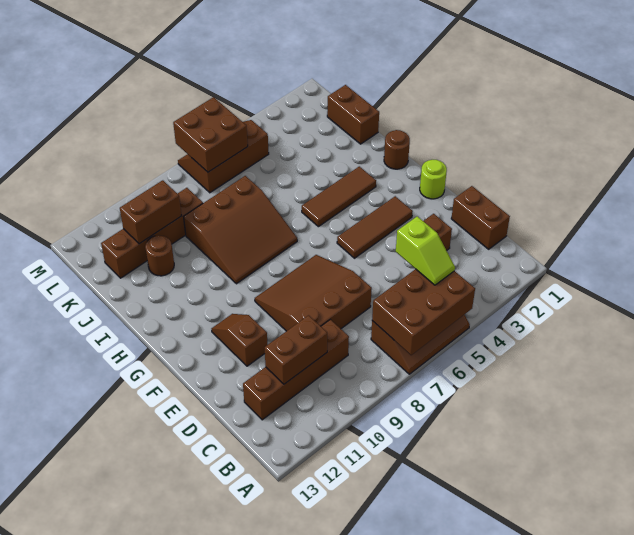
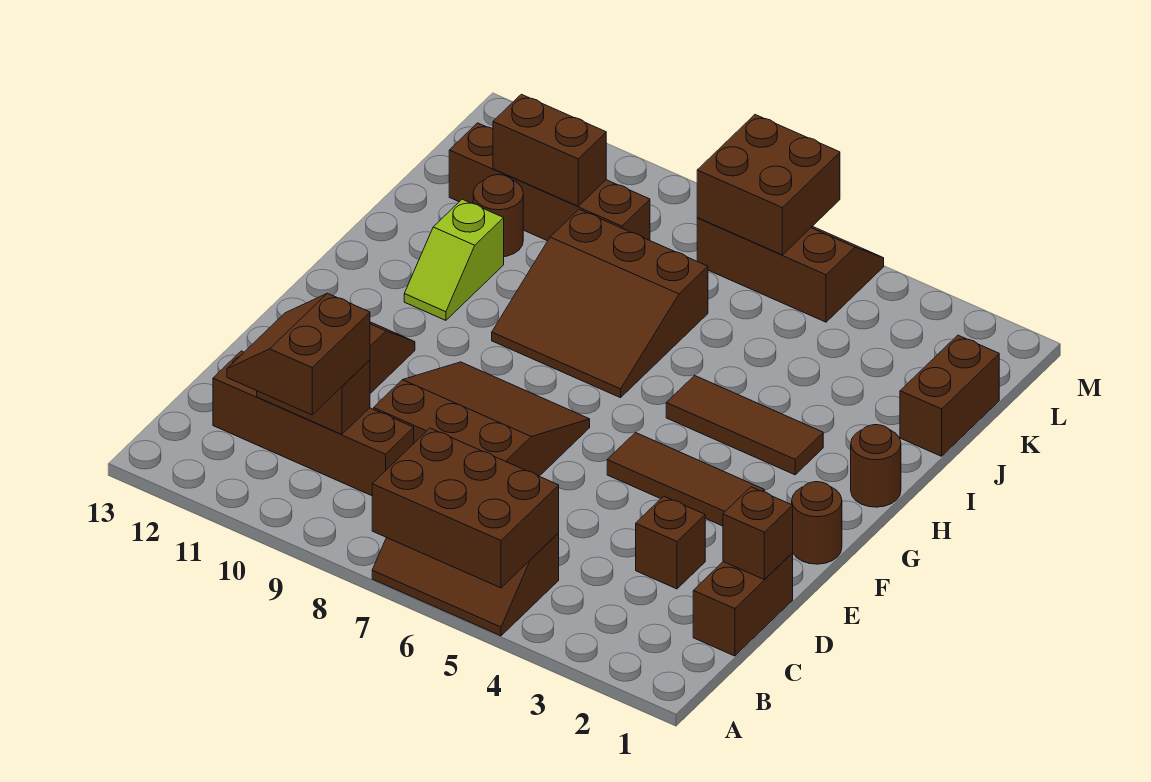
lime slope B5:C5 level 3 top C -> lime slope H11:I11 level 1 top I
none -> brown slope B10:C11 level 3 top 10
none -> brown brick D1 level 2
lime round brick F1 level 1 -> brown round brick F1 level 1

